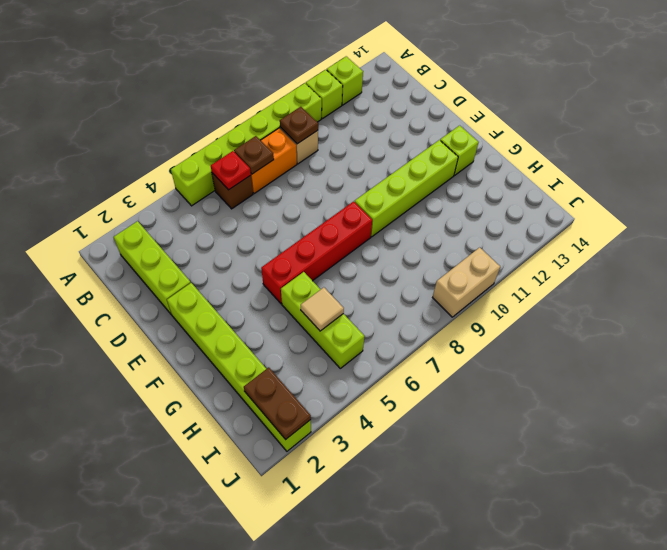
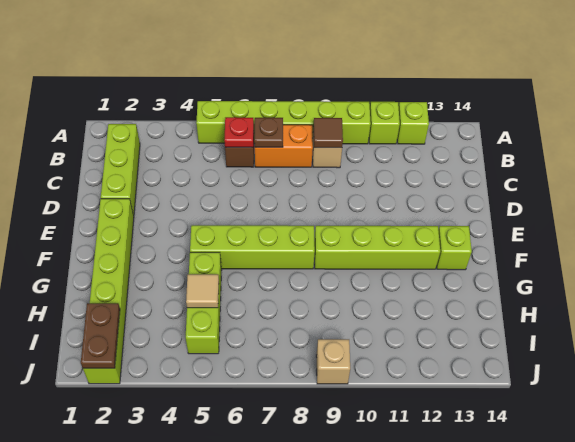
brown plate B9 level 2 -> brown tile B9 level 2
red brick F5:F8 level 1 -> lime brick F5:F8 level 1
tan brick J9:J10 level 1 -> tan brick J9 level 1

